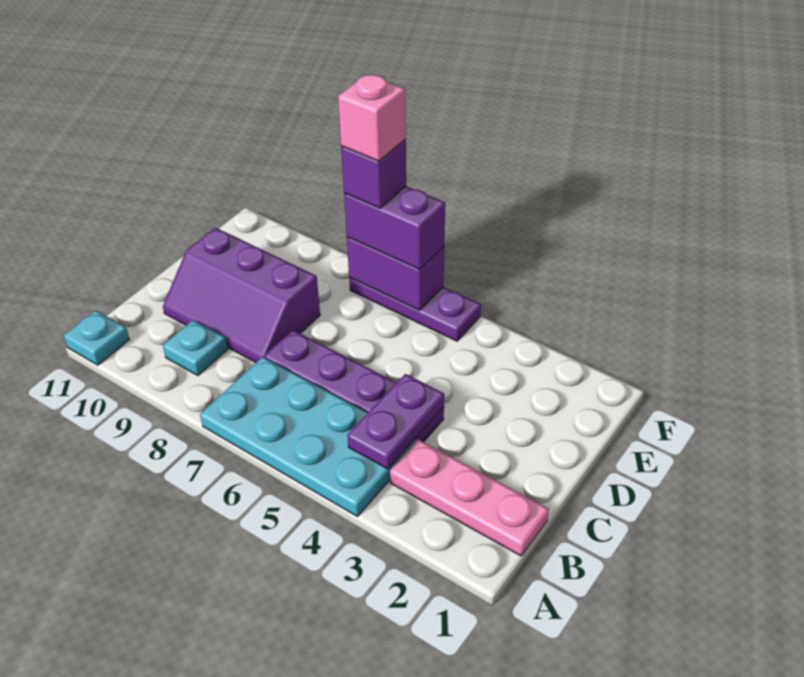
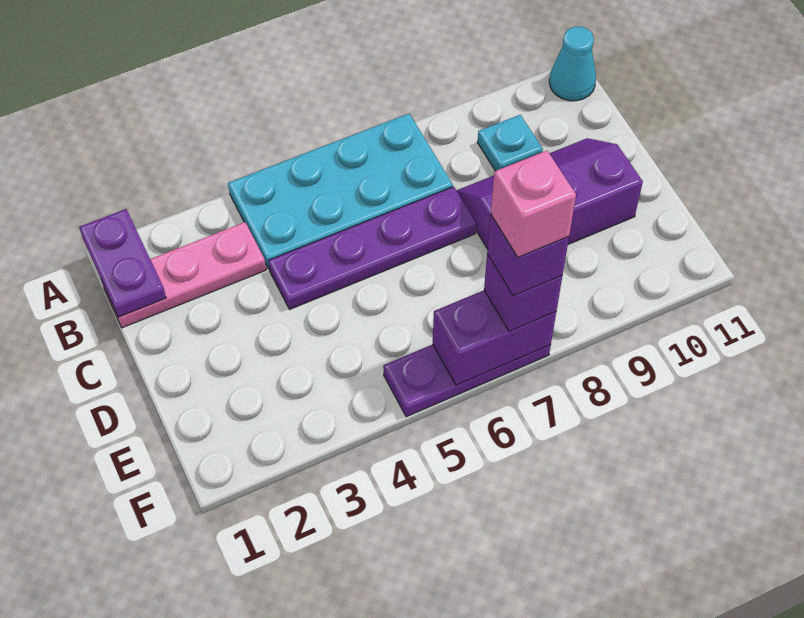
cyan plate A11 level 1 -> cyan cone A11 level 1
purple plate B4:C4 level 2 -> purple plate A1:B1 level 2
purple brick F6:F7 level 3 -> purple brick F7 level 3

